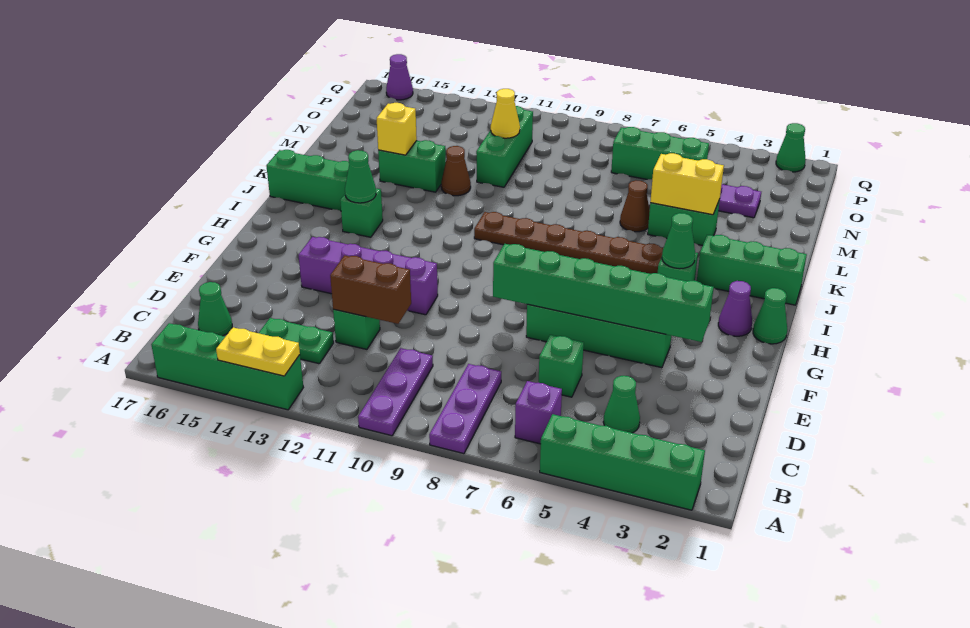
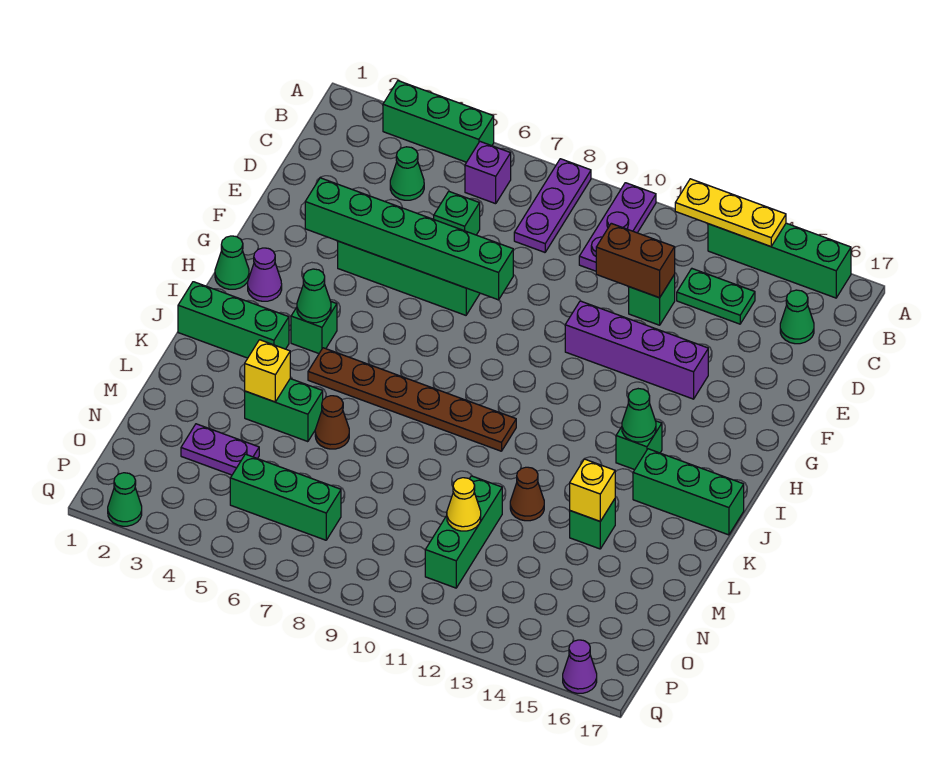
green brick A2:A5 level 1 -> green brick A3:A5 level 1
yellow plate A13:A14 level 2 -> yellow plate A12:A14 level 2
yellow brick L4:L5 level 2 -> yellow brick L4 level 2
green brick L13:L14 level 1 -> green brick L14 level 1

